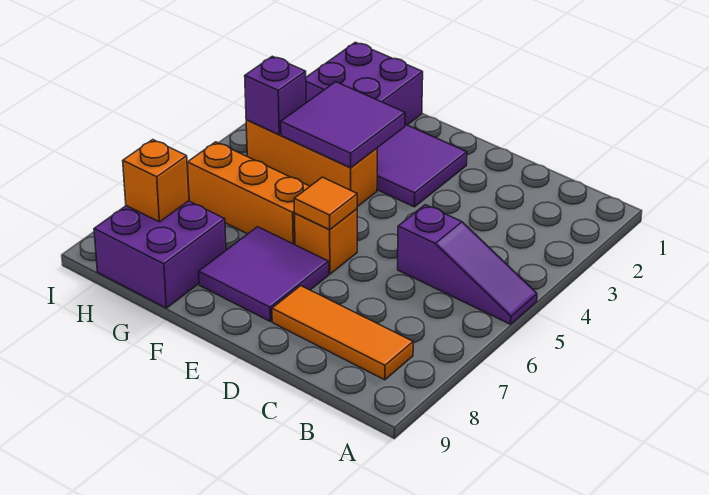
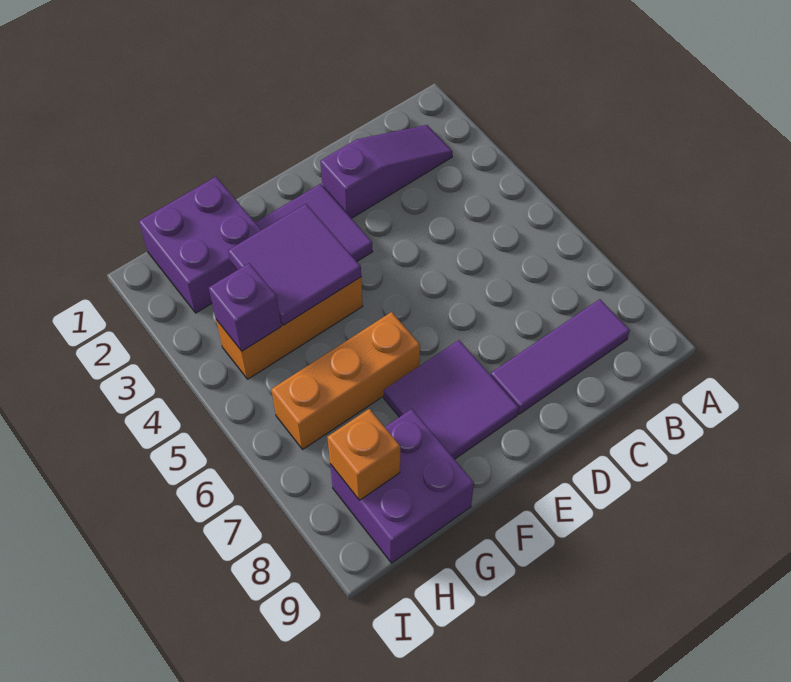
purple slope A5:C5 level 1 top C -> purple slope B2:D2 level 1 top D
orange tile B8:D8 level 1 -> purple tile B8:D8 level 1
orange brick E6 level 1 -> none
orange tile E6 level 2 -> none

